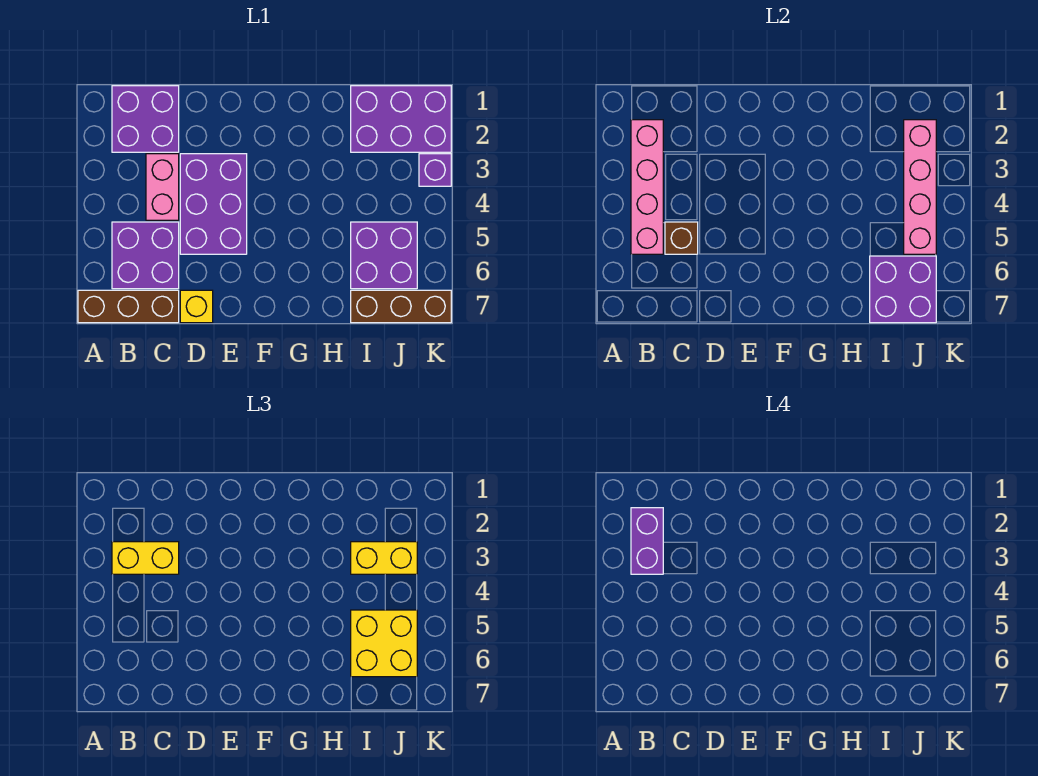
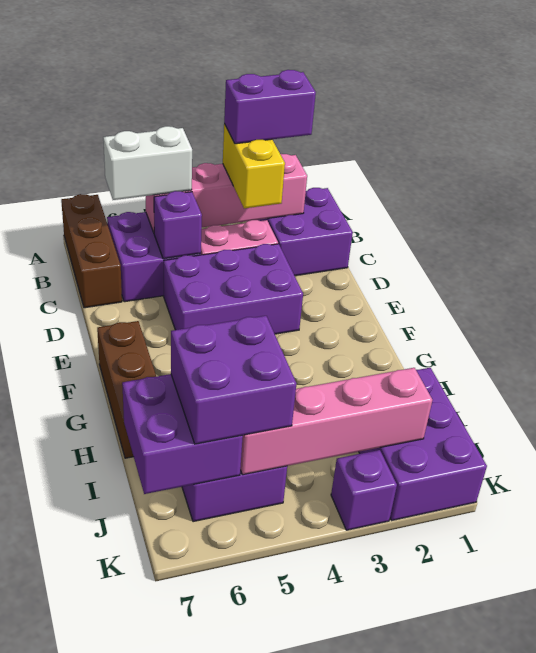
none -> white brick B5:B6 level 3
brown brick C5 level 2 -> purple brick C5 level 2
yellow brick D7 level 1 -> none
yellow brick I3:J3 level 3 -> none
yellow brick I5:J6 level 3 -> purple brick I5:J6 level 3
brown brick I7:K7 level 1 -> brown brick F7:H7 level 1

